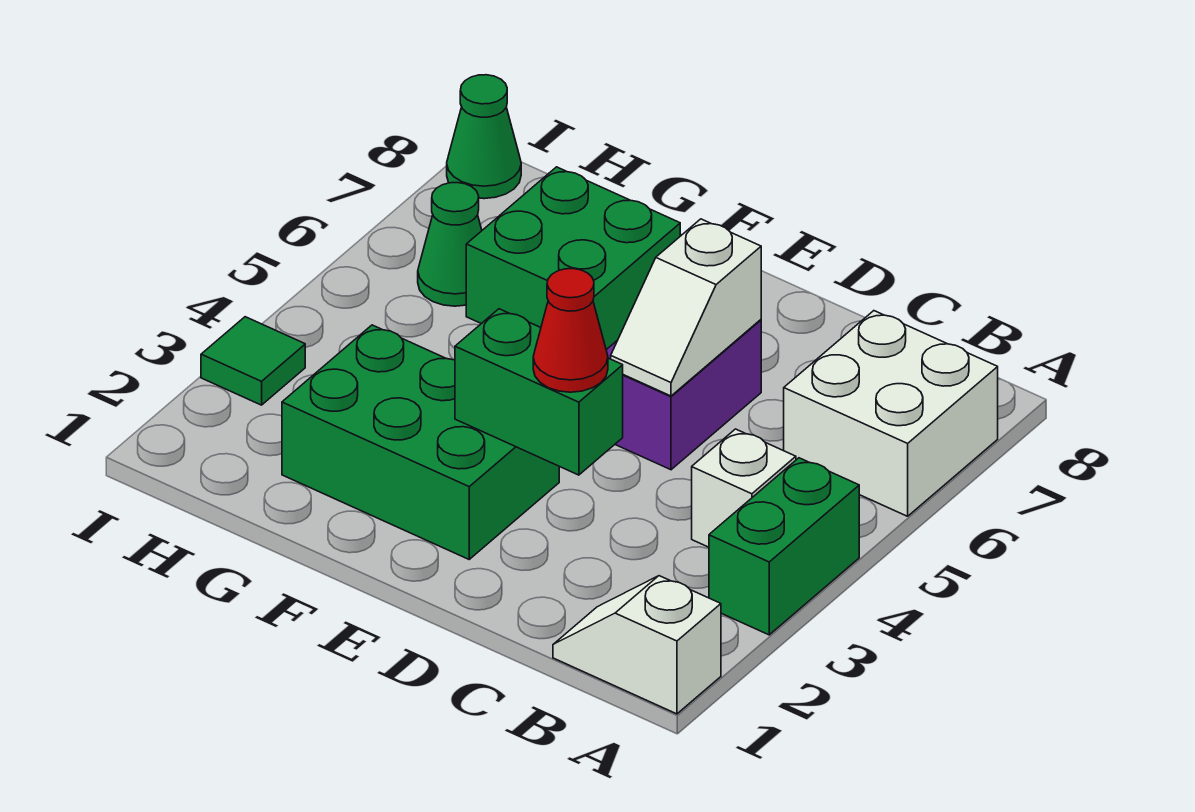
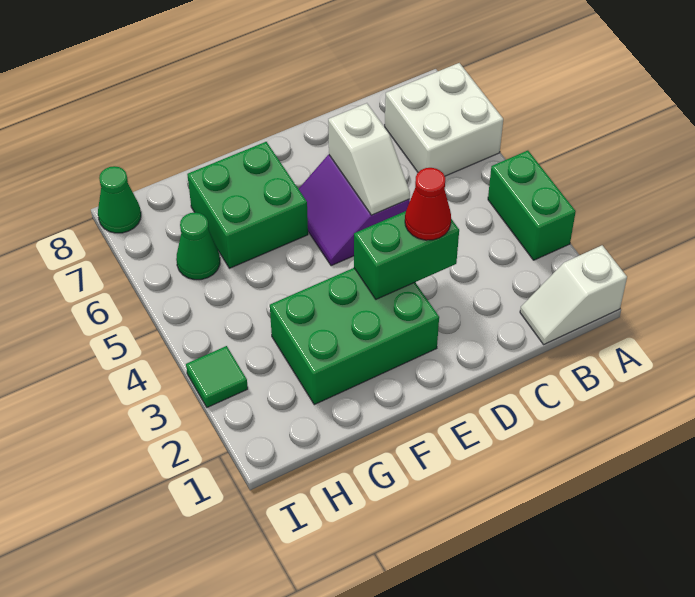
white brick B4 level 1 -> none

